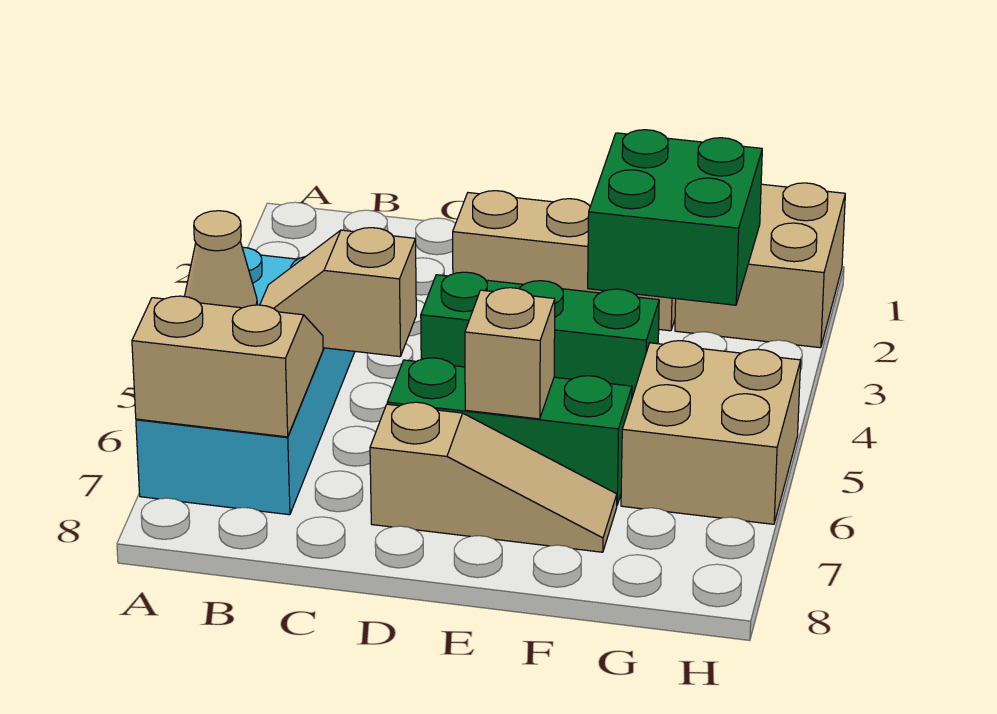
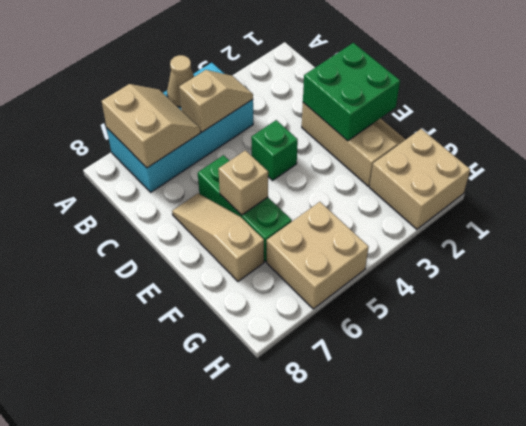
tan slope B5:C5 level 2 top C -> tan slope B4:B5 level 2 top 5
green brick D4:F4 level 1 -> green brick D4 level 1
tan slope D7:F7 level 1 top D -> tan slope D7:F7 level 1 top F
green brick F2:G3 level 2 -> green brick D1:E2 level 2

